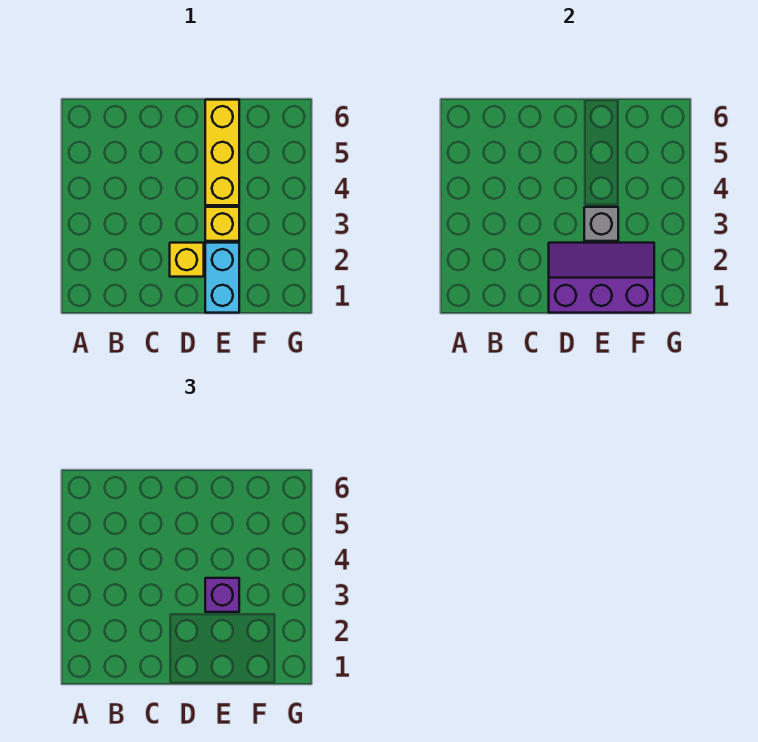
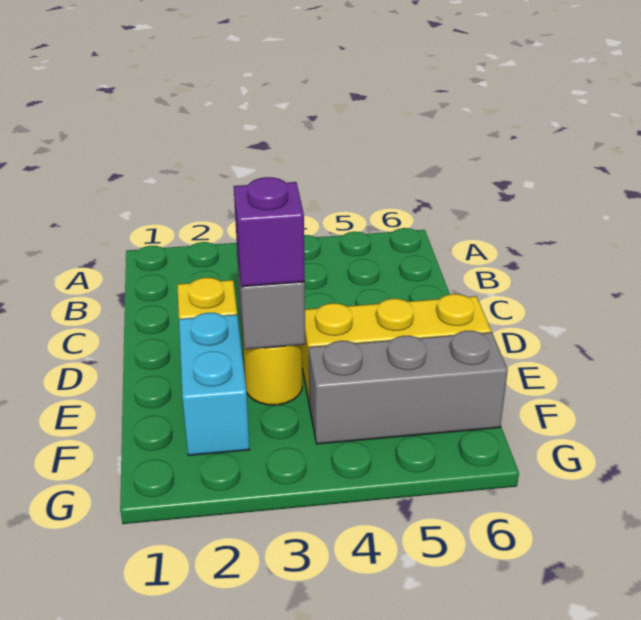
purple slope D1:F2 level 2 top 1 -> none
cyan brick E1:E2 level 1 -> cyan brick E2:F2 level 1
yellow brick E3 level 1 -> yellow round brick E3 level 1
none -> grey brick F4:F6 level 1

